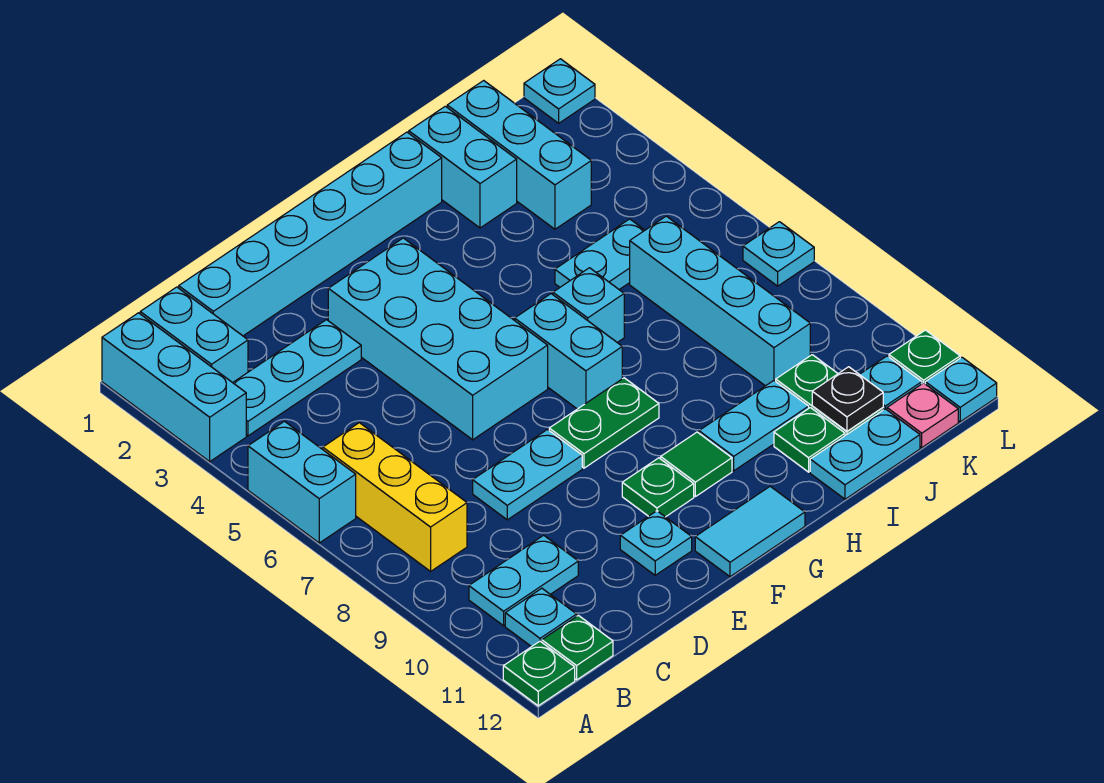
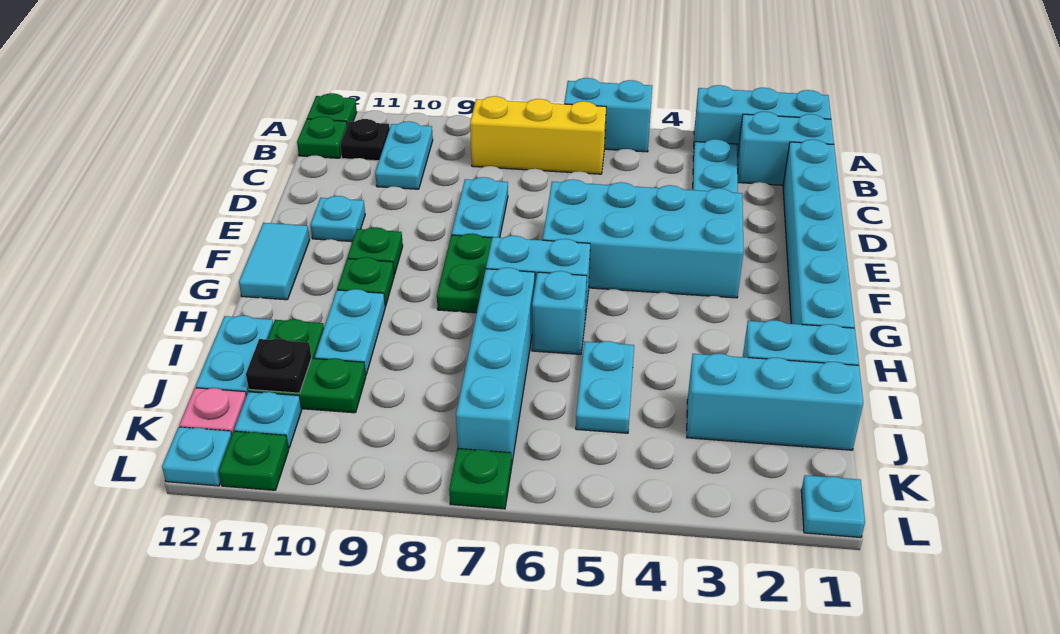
cyan plate B11 level 1 -> black plate B11 level 1
green tile G10 level 1 -> green plate G10 level 1
cyan brick J6:J9 level 1 -> cyan brick H7:K7 level 1
cyan plate L7 level 1 -> green plate L7 level 1

